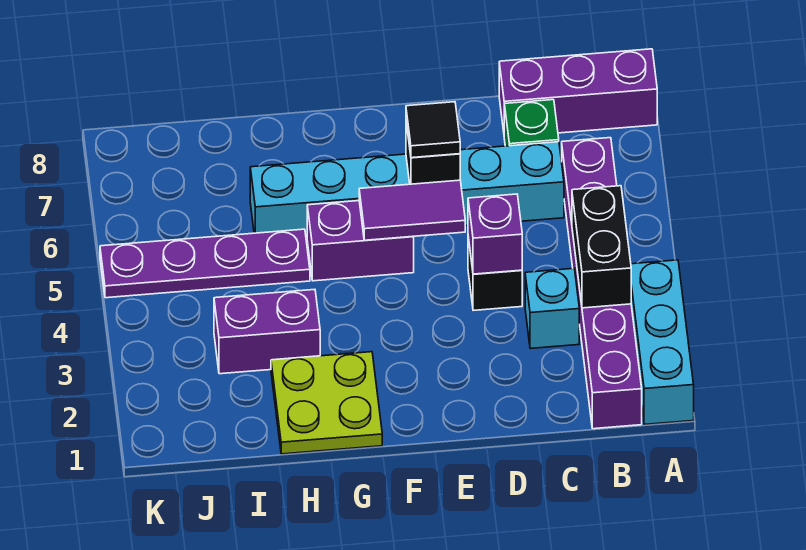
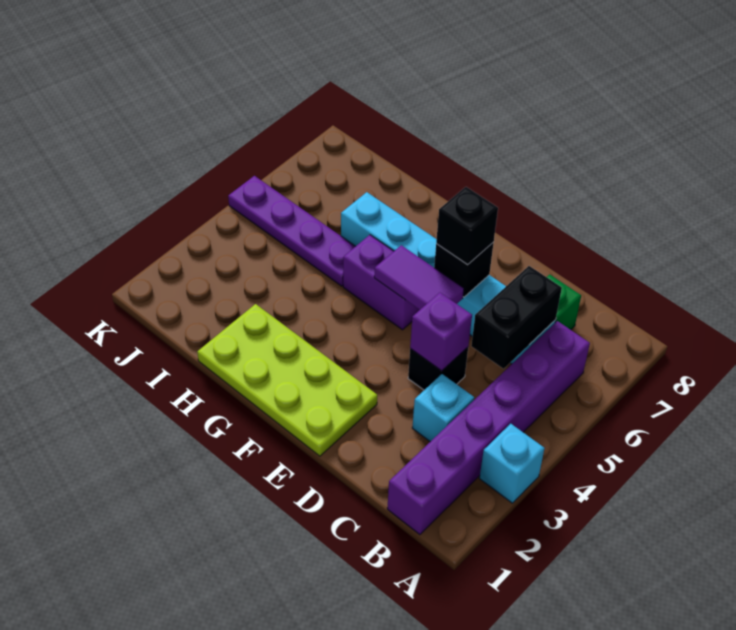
cyan brick A1:A3 level 1 -> cyan brick A3 level 1
purple brick A8:C8 level 1 -> none
black brick B3:B4 level 2 -> black brick C5:C6 level 2
black tile E6 level 3 -> black brick E6 level 3
lime plate G1:H2 level 1 -> lime plate E1:H2 level 1
purple brick H3:I3 level 1 -> none

